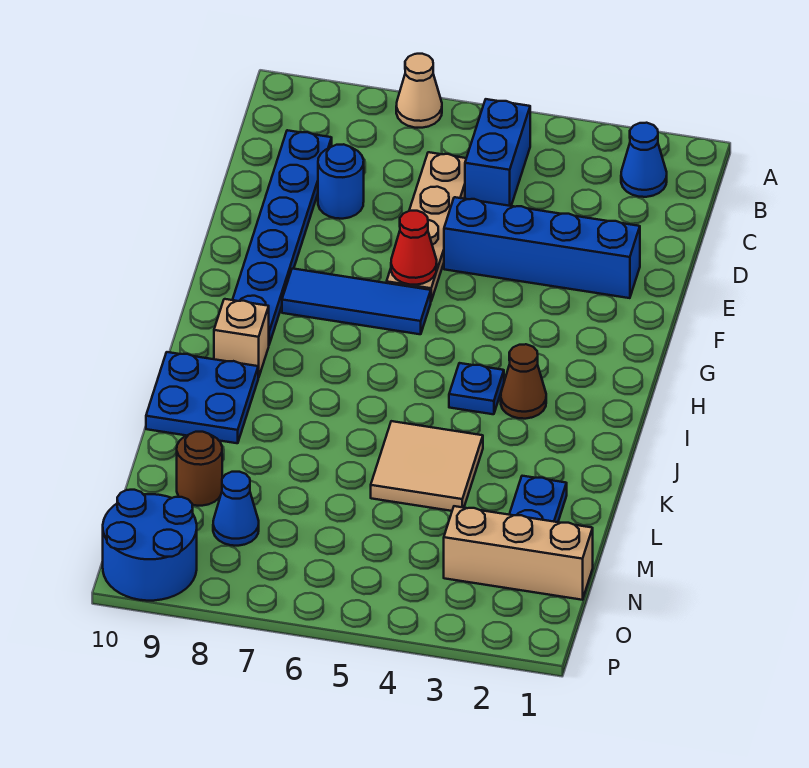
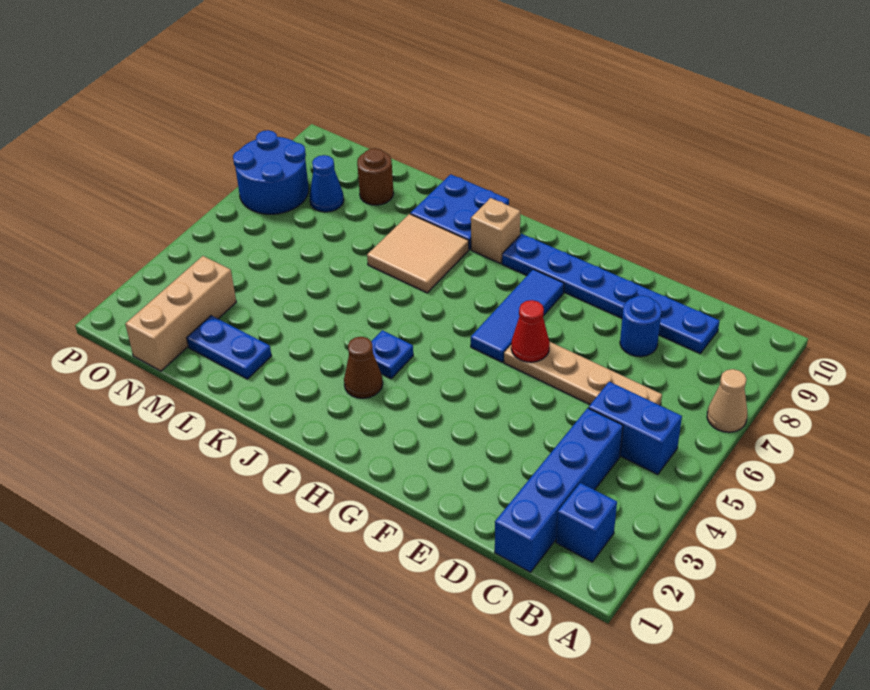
blue cone B2 level 1 -> blue brick B2 level 1
blue brick E2:E5 level 1 -> blue brick C1:C4 level 1
tan tile K4:L5 level 1 -> tan tile J7:K8 level 1
blue round brick O9:P10 level 1 -> blue round brick O7:P8 level 1

